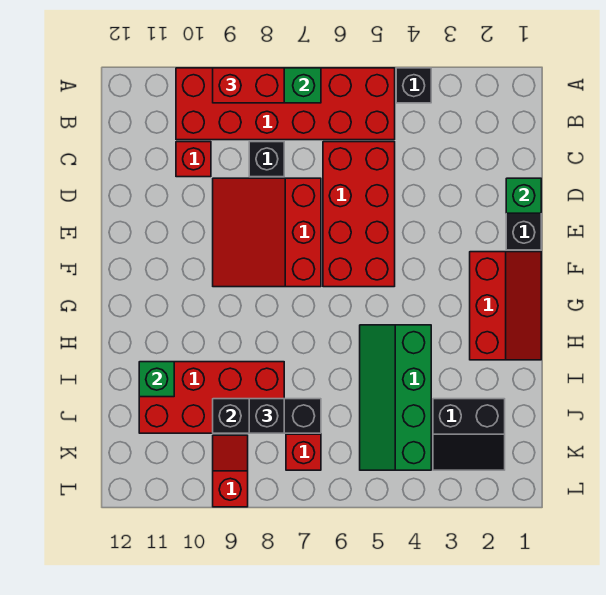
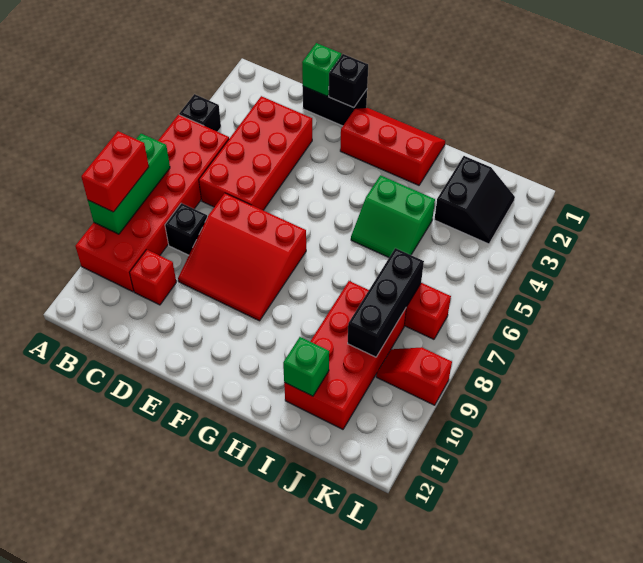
red brick C5:F6 level 1 -> red brick C3:D6 level 1
green slope H4:K5 level 1 top 4 -> green slope H4:I5 level 1 top 4
black brick J8 level 3 -> black brick E1 level 2

